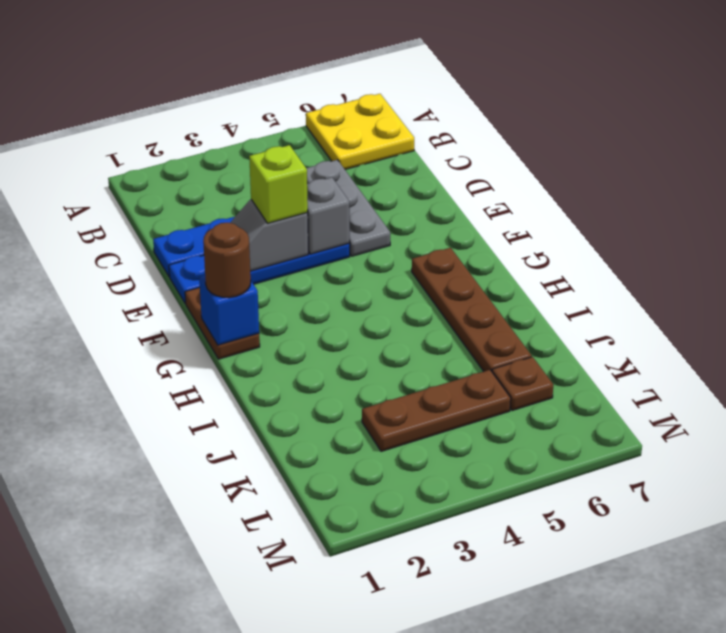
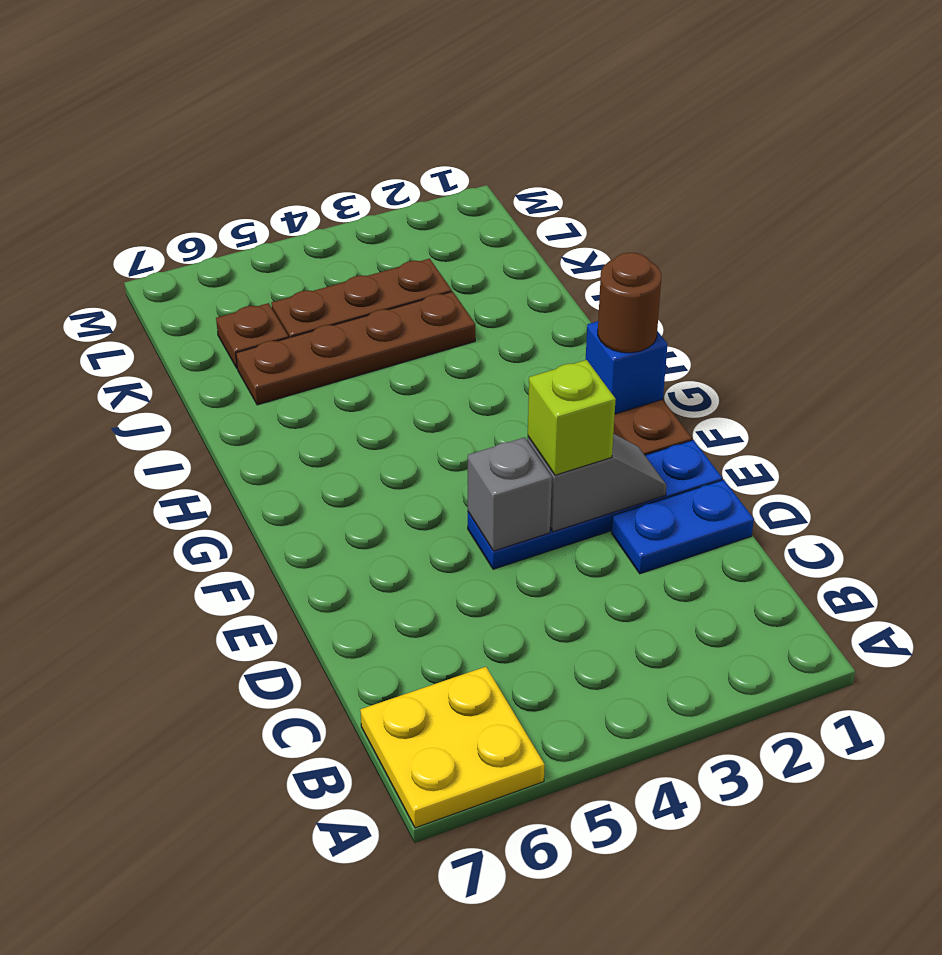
grey plate C5:E5 level 1 -> none
brown plate G6:J6 level 1 -> brown plate J3:J6 level 1

